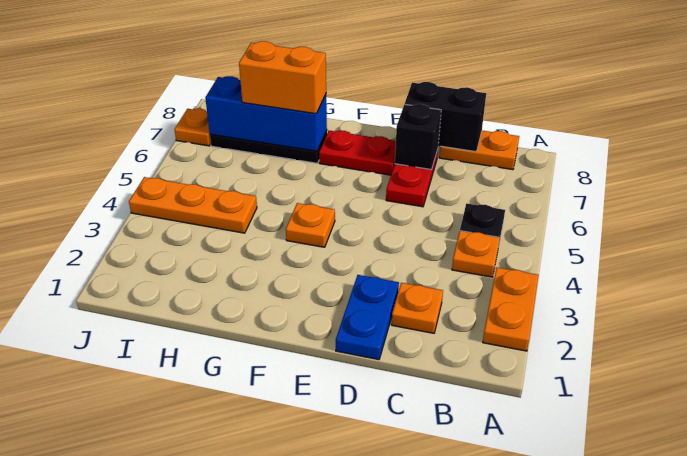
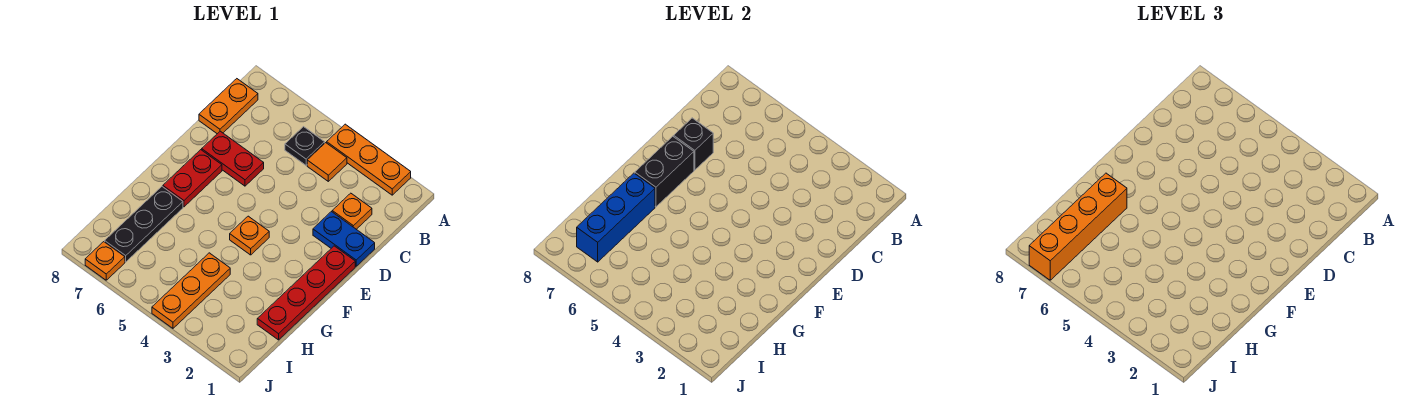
orange plate A2:A3 level 1 -> orange plate A2:A4 level 1
orange plate B4 level 1 -> orange tile B4 level 1
black brick C8:D8 level 2 -> black brick E7:F7 level 2
none -> red plate E1:H1 level 1
orange brick G7:H7 level 3 -> orange brick G7:J7 level 3

